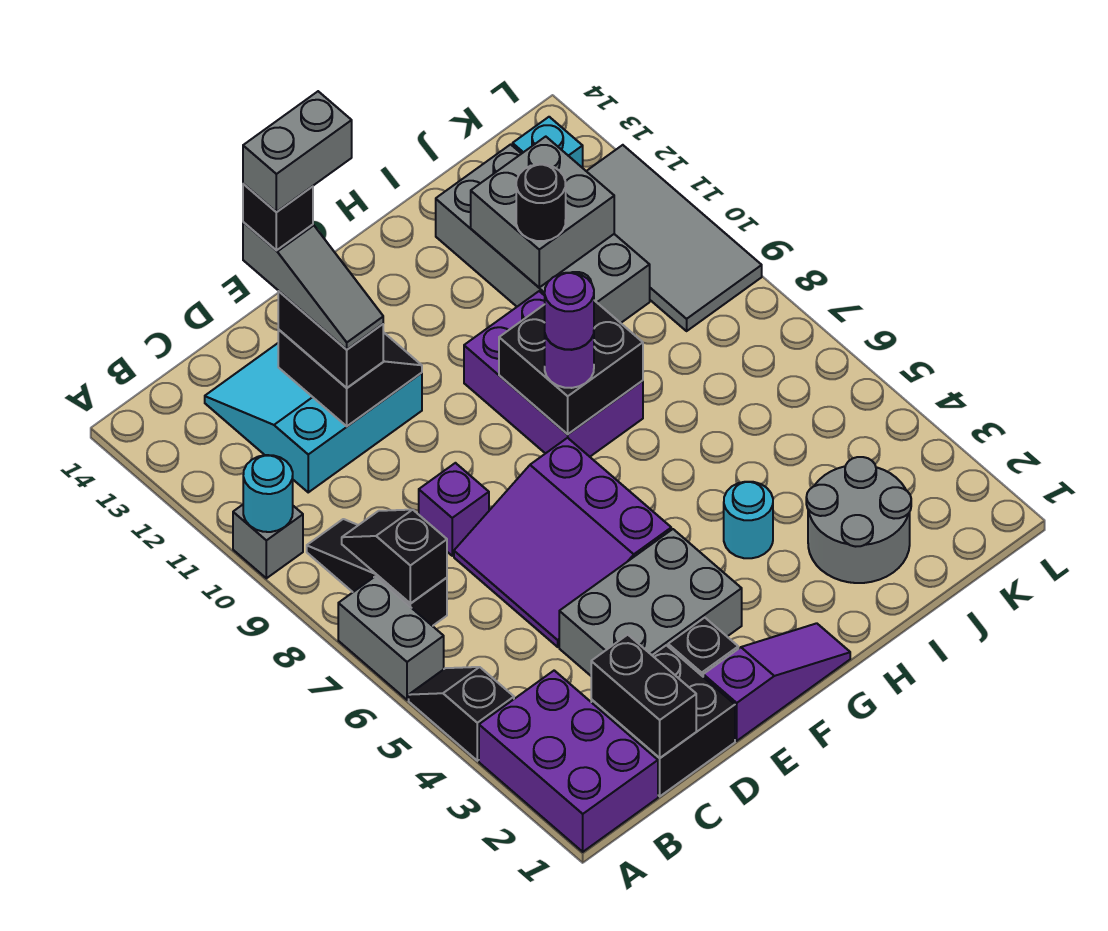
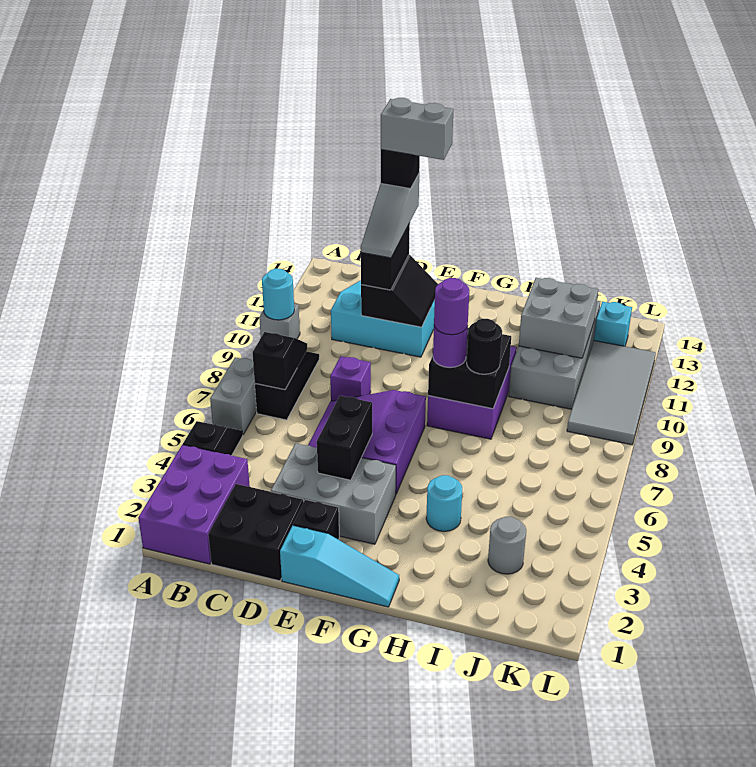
black brick C1:C2 level 2 -> black brick E4:E5 level 2
purple slope E1:G1 level 1 top E -> cyan slope E1:G1 level 1 top E
grey round brick I2:J3 level 1 -> grey round brick J3 level 1
black round brick I11 level 3 -> black round brick H8 level 3

